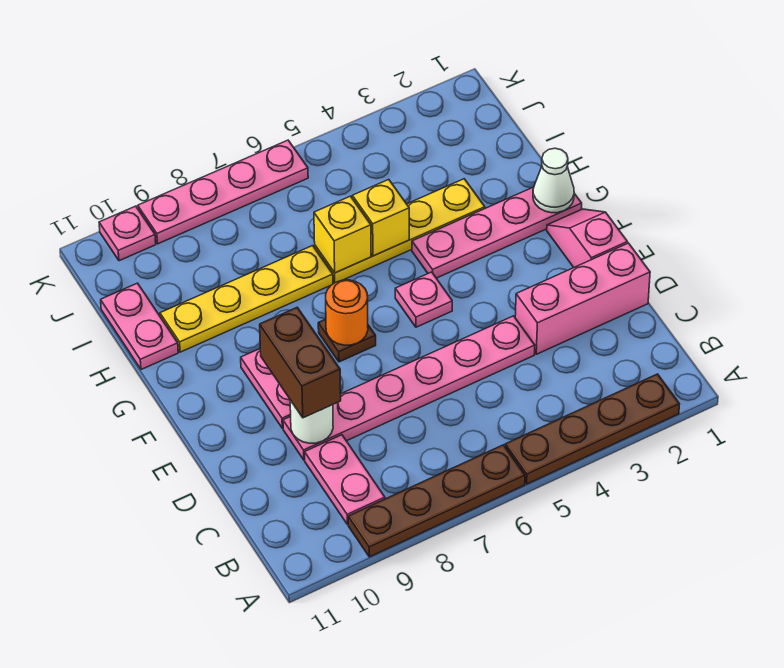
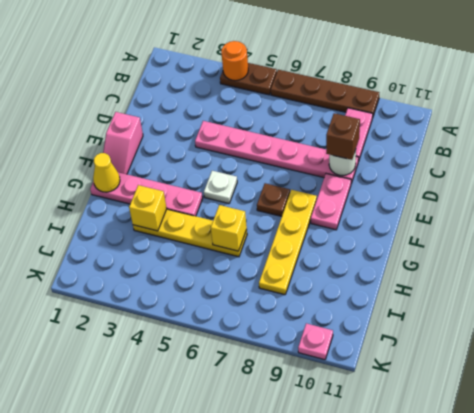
brown plate A2:A5 level 1 -> brown plate A4:A5 level 1
pink brick D1:D3 level 1 -> none
brown brick D9:E9 level 3 -> brown brick D9 level 3
pink plate F5 level 1 -> white plate F5 level 1
orange round brick F7 level 2 -> orange round brick A4 level 2
white cone G1 level 2 -> yellow cone G1 level 2
yellow brick H5 level 2 -> yellow brick H3 level 2
yellow plate H7:H10 level 1 -> yellow plate F8:I8 level 1
pink plate H11:I11 level 1 -> none
pink plate K6:K9 level 1 -> none

